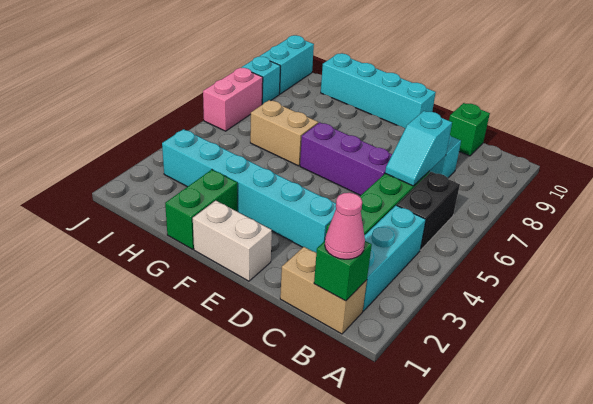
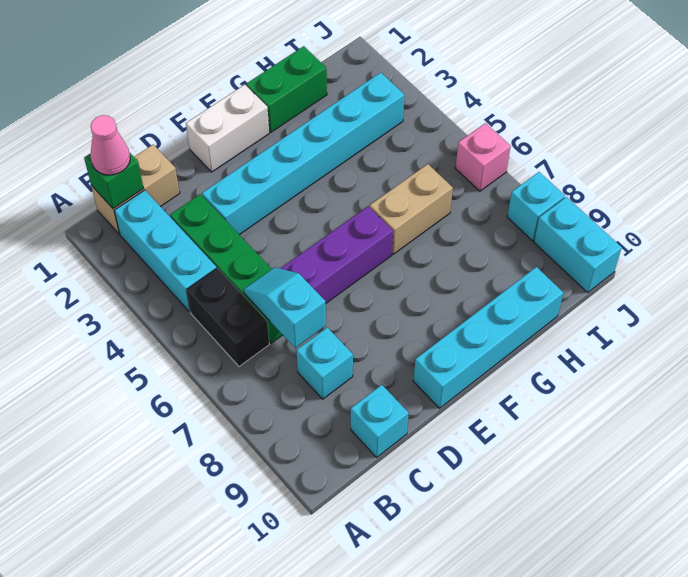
green brick C10 level 1 -> cyan brick C10 level 1
green brick G1:G2 level 1 -> green brick G1:H1 level 1
pink brick J6:J7 level 1 -> pink brick J6 level 1

